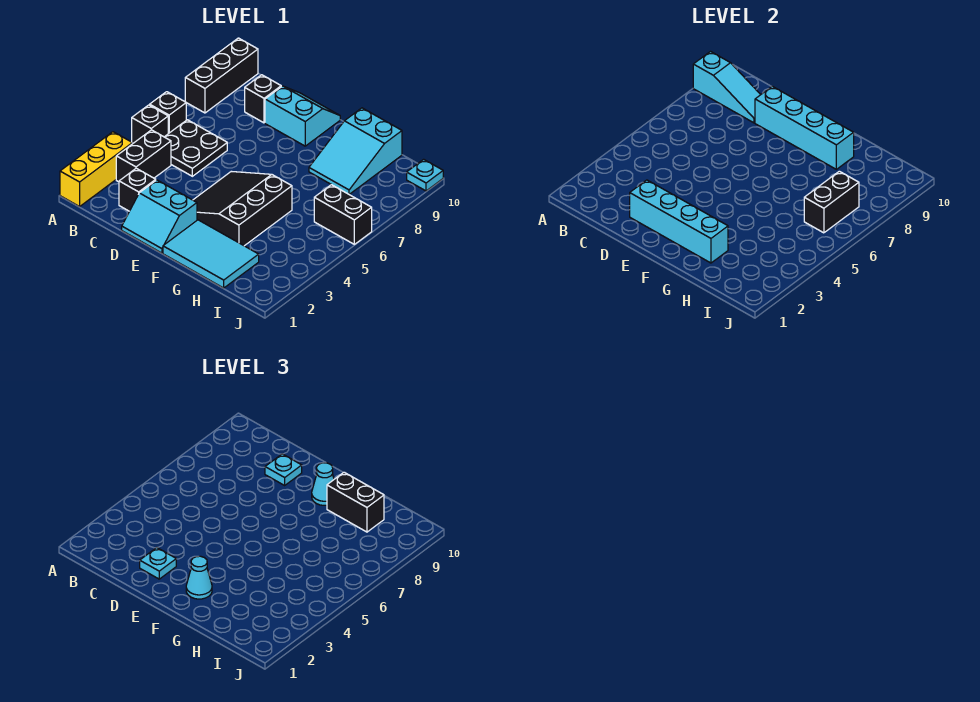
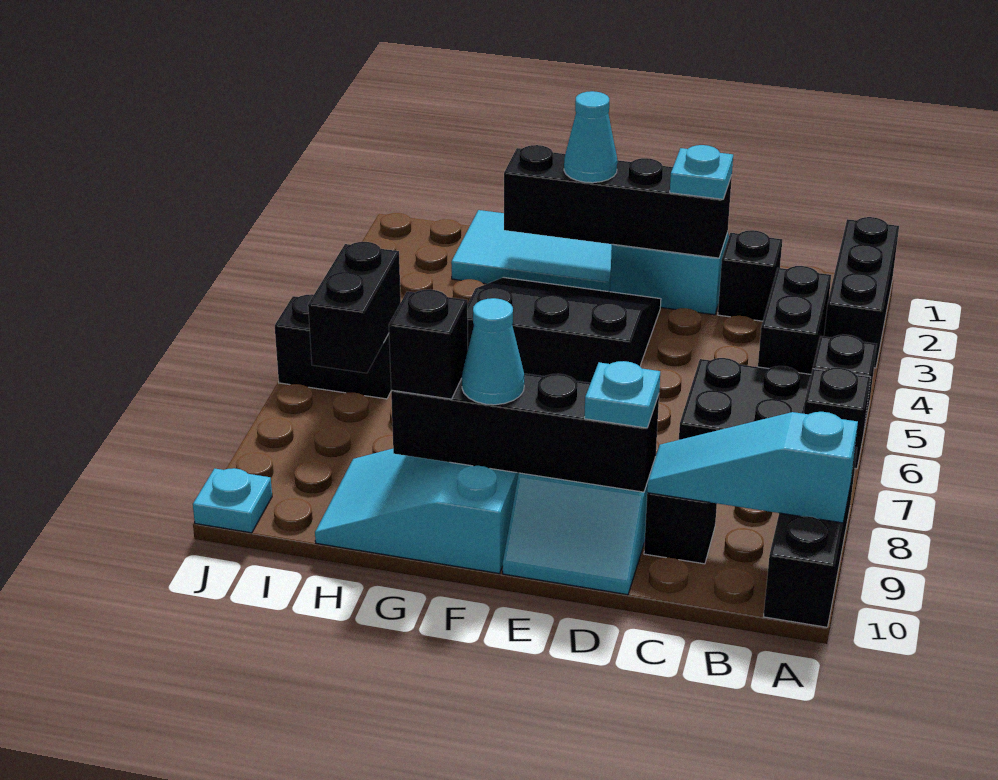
yellow brick A1:A3 level 1 -> black brick A1:A3 level 1
cyan brick D2:G2 level 2 -> black brick D2:G2 level 2
cyan brick D9:G9 level 2 -> black brick D9:G9 level 2
black slope E3:G5 level 1 top G -> black slope E3:G5 level 1 top 5
cyan slope G8:H10 level 1 top 10 -> cyan slope F9:H10 level 1 top F
black brick G9:H9 level 3 -> black brick G9 level 3

